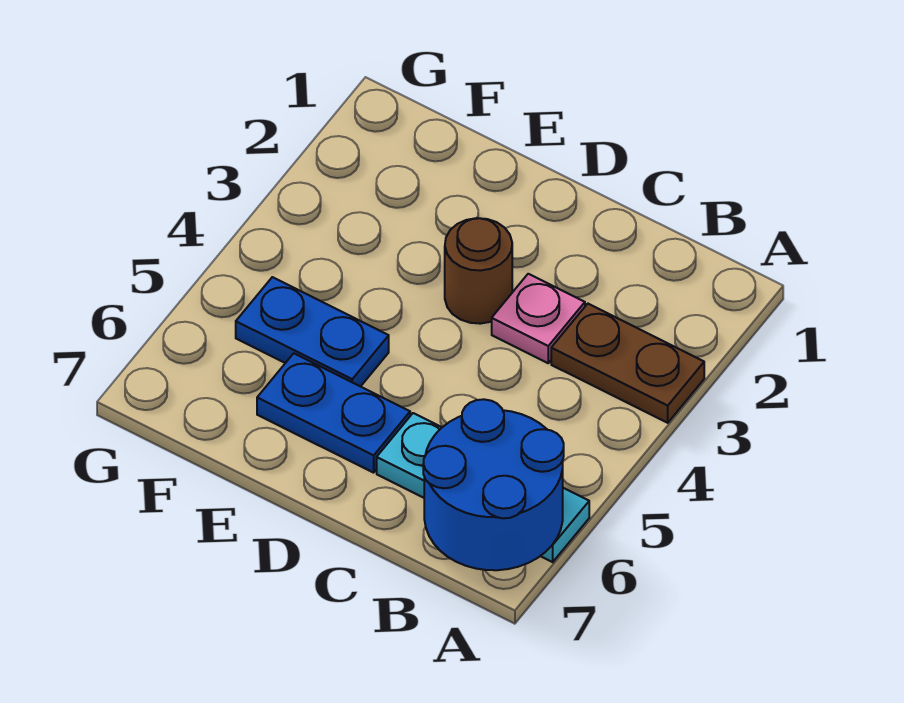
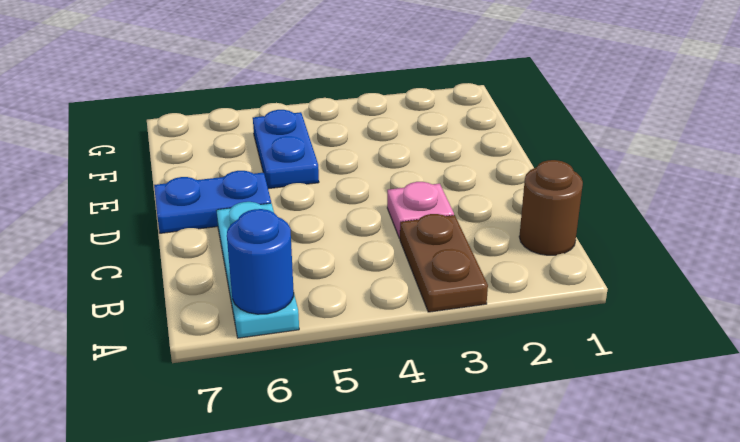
blue round brick A6:B7 level 2 -> blue round brick A6 level 2
brown round brick D3 level 1 -> brown round brick B1 level 1
blue plate D6:E6 level 1 -> blue plate D6:D7 level 1

